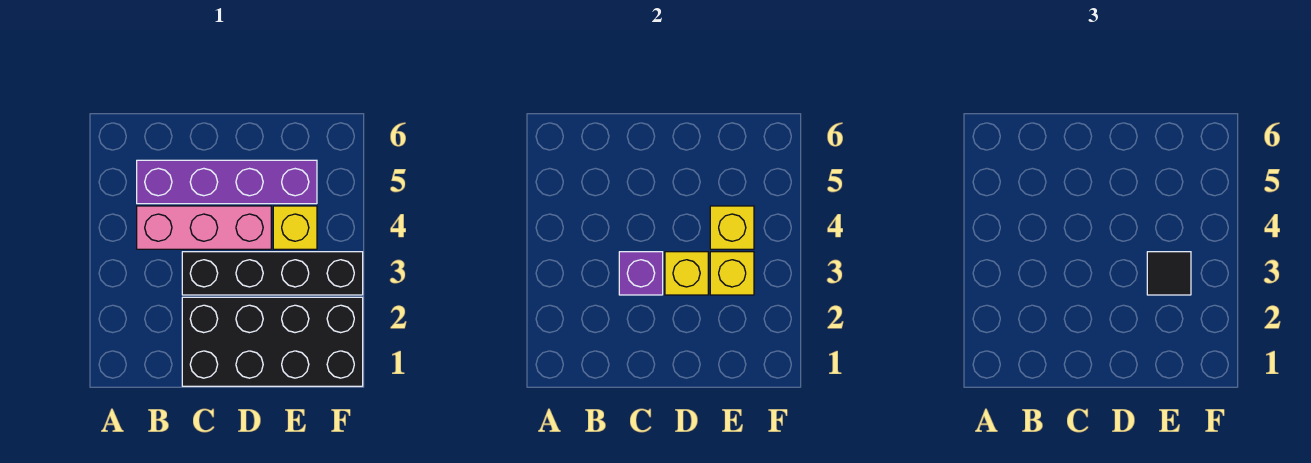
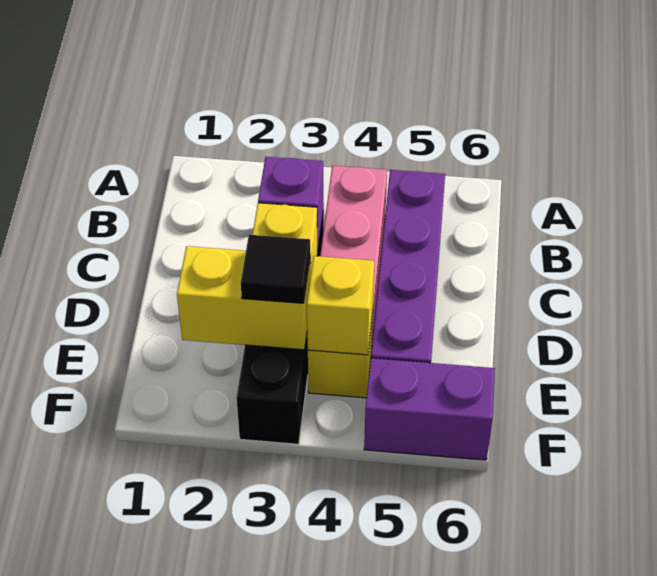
black brick C1:F2 level 1 -> none
yellow brick E3 level 2 -> yellow brick E2:E3 level 2
none -> purple brick F5:F6 level 1

